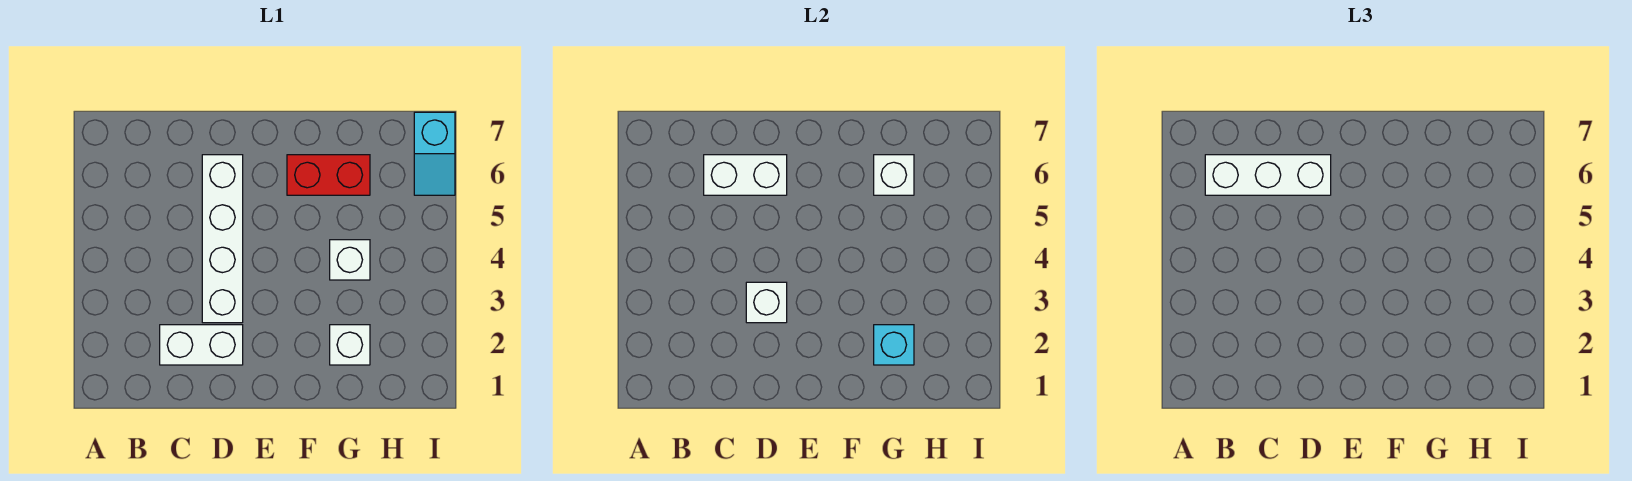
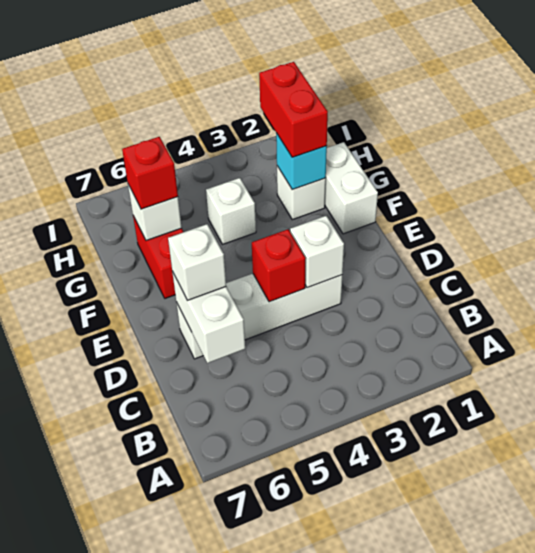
white brick B6:D6 level 3 -> white brick D6 level 3
white brick C2:D2 level 1 -> white brick F1:G1 level 1
none -> red brick D4 level 2
none -> red brick G2:H2 level 3
none -> red brick G6 level 3
cyan slope I6:I7 level 1 top 7 -> none

